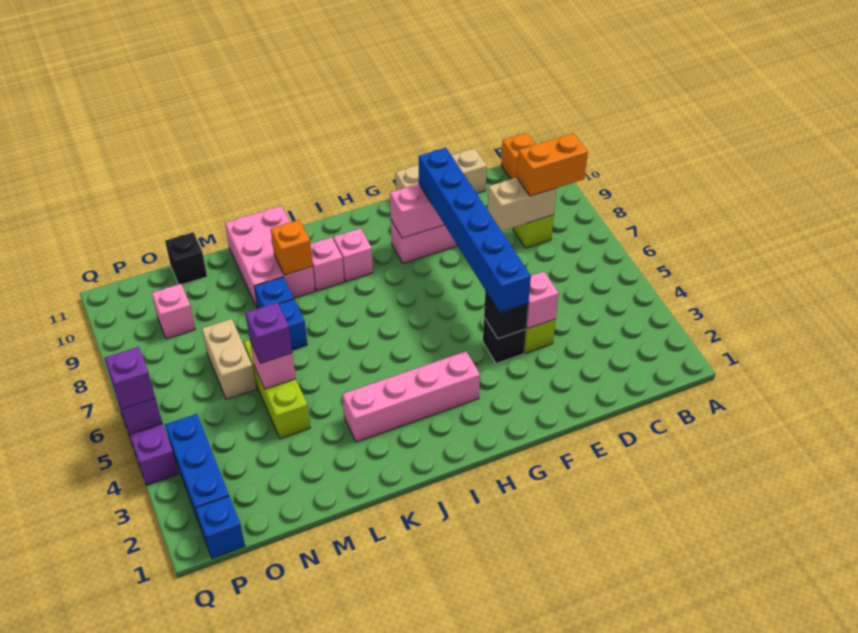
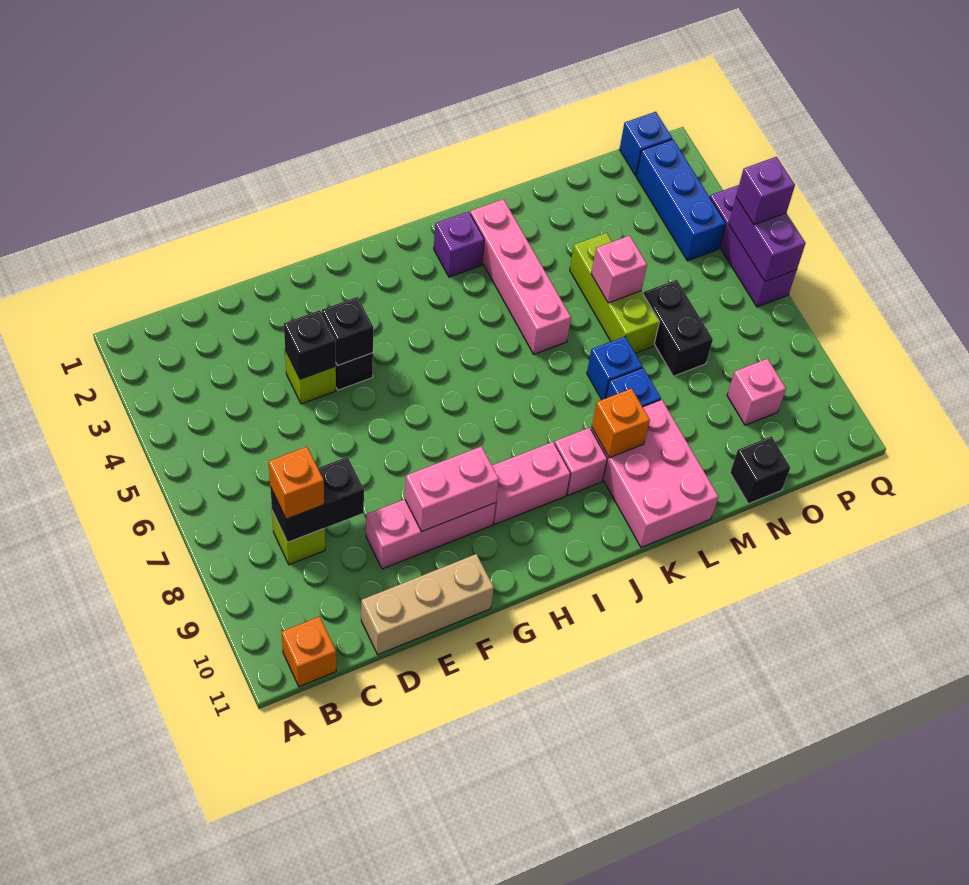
orange brick B8:C8 level 3 -> orange brick C8 level 3
tan brick C8:D8 level 2 -> black brick C8:D8 level 2
pink brick E4 level 2 -> black brick E4 level 2
blue brick F4:F9 level 3 -> none
pink brick H3:K3 level 1 -> pink brick K2:K5 level 1
pink brick I9 level 1 -> pink brick H9:I9 level 1
purple brick M5 level 3 -> purple brick J2 level 1
tan brick N6:N7 level 1 -> black brick N6:N7 level 1

